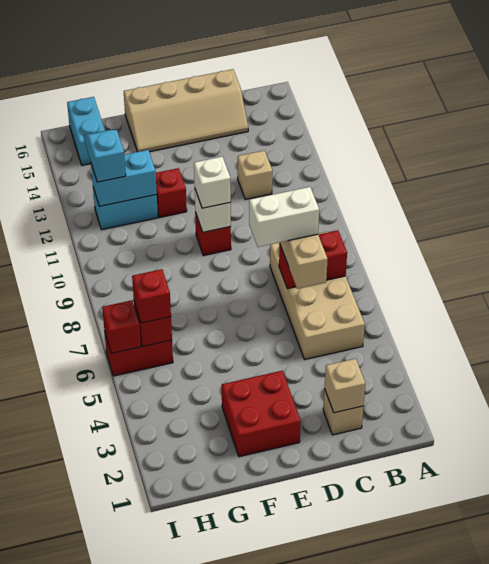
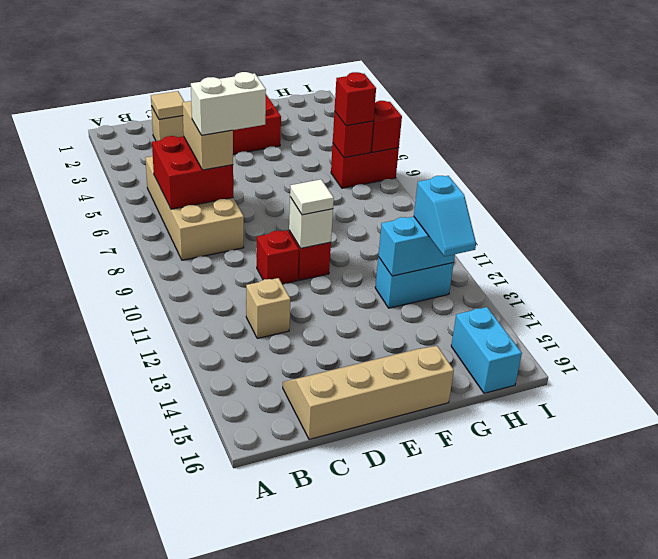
red brick B7:C7 level 2 -> red brick B6:C7 level 2
tan brick C2 level 2 -> tan tile C2 level 2
white brick E10 level 3 -> white tile E10 level 3
red brick F12 level 1 -> red brick D10 level 1

